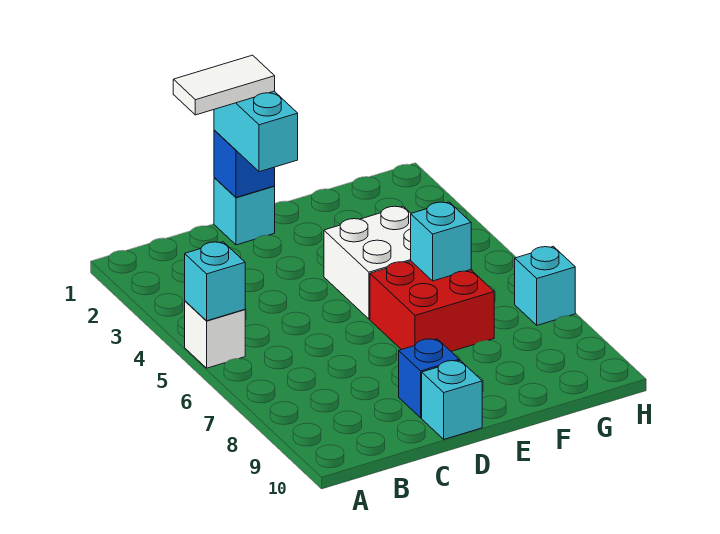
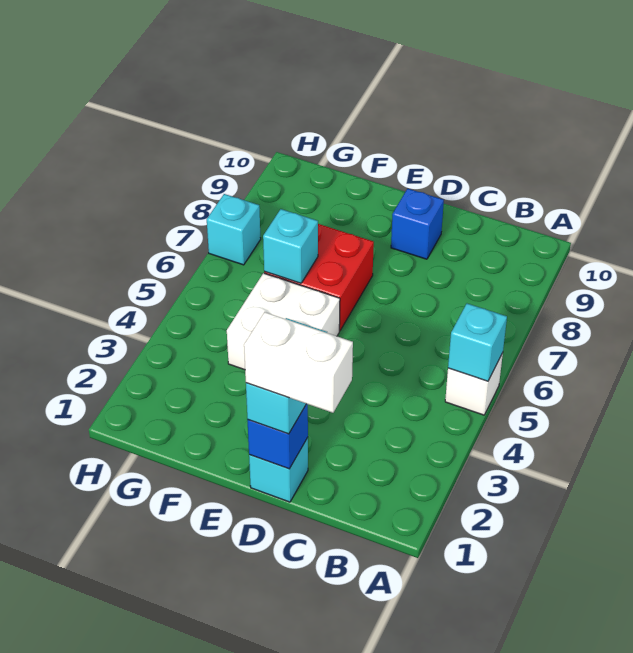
white tile C1:D1 level 4 -> white brick C1:D1 level 4
cyan brick D10 level 1 -> none

